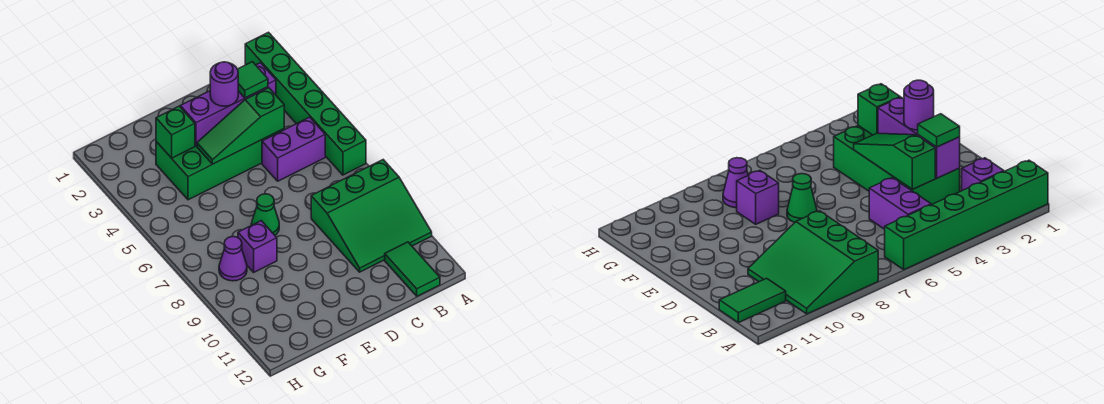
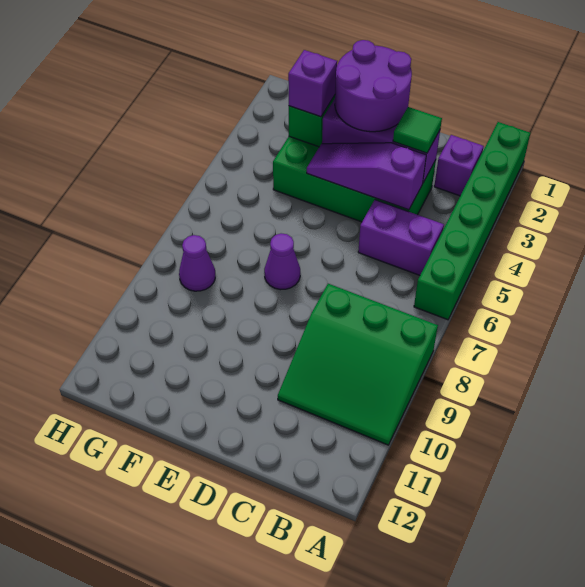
green tile B11:B12 level 1 -> none
green slope C4:E4 level 2 top C -> purple slope C4:E4 level 2 top C
purple round brick D3 level 3 -> purple round brick D2:E3 level 3
green cone E7 level 1 -> purple cone E7 level 1
purple brick F8 level 1 -> purple brick F3 level 3

